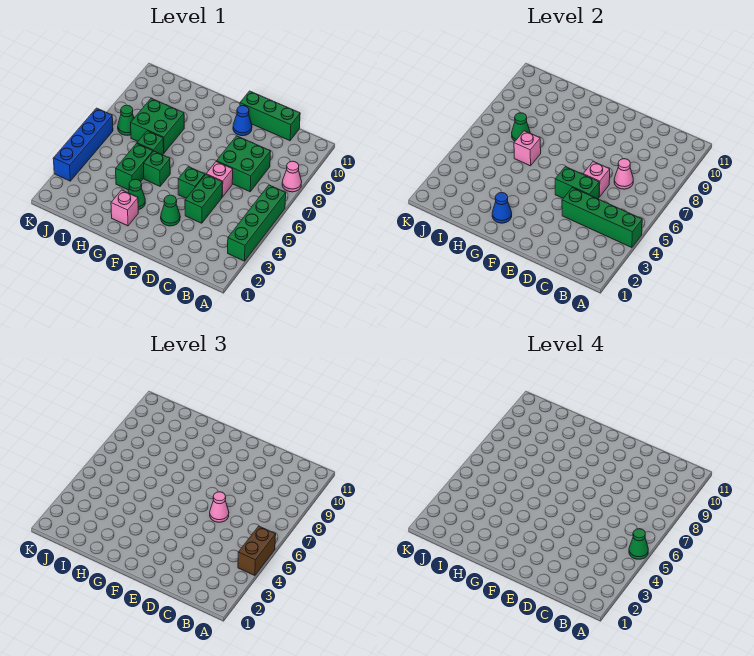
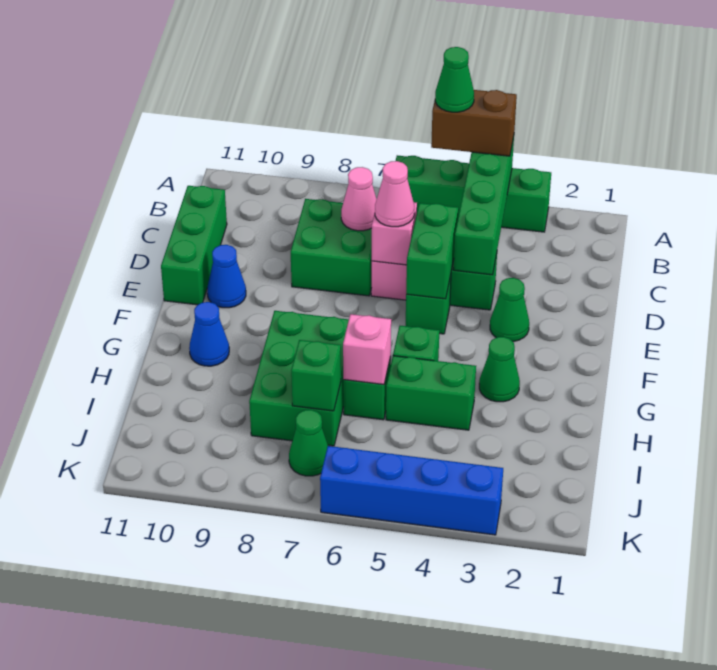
pink cone A8 level 1 -> none
pink brick G2 level 1 -> none
blue cone G2 level 2 -> blue cone G10 level 1
green brick H7:I8 level 1 -> green brick G7:I8 level 1
green cone I7 level 2 -> green brick I7 level 2

